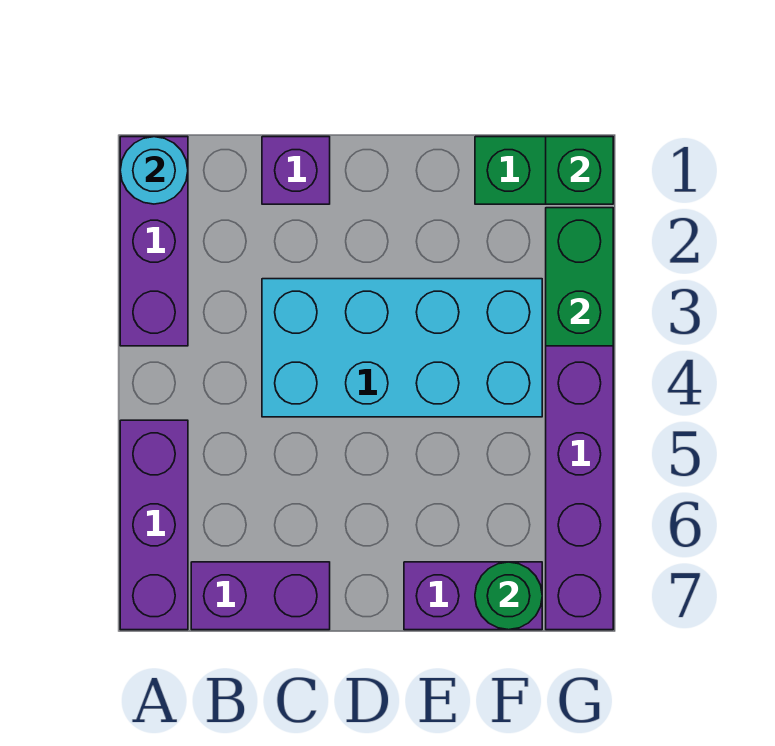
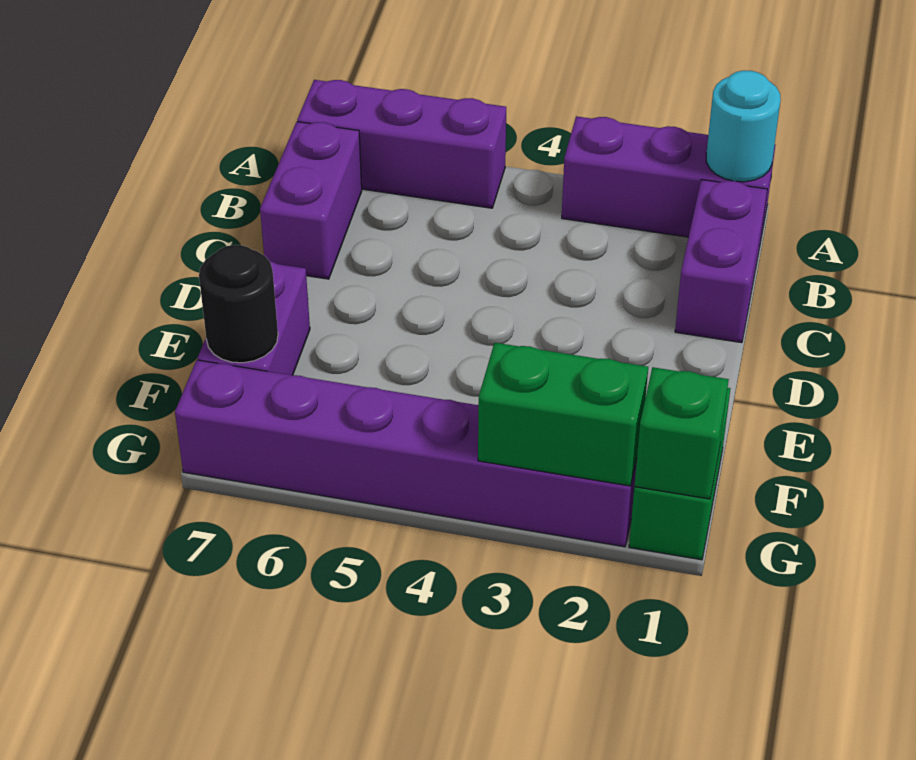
purple brick C1 level 1 -> purple brick B1:C1 level 1
cyan brick C3:F4 level 1 -> none
green round brick F7 level 2 -> black round brick F7 level 2

